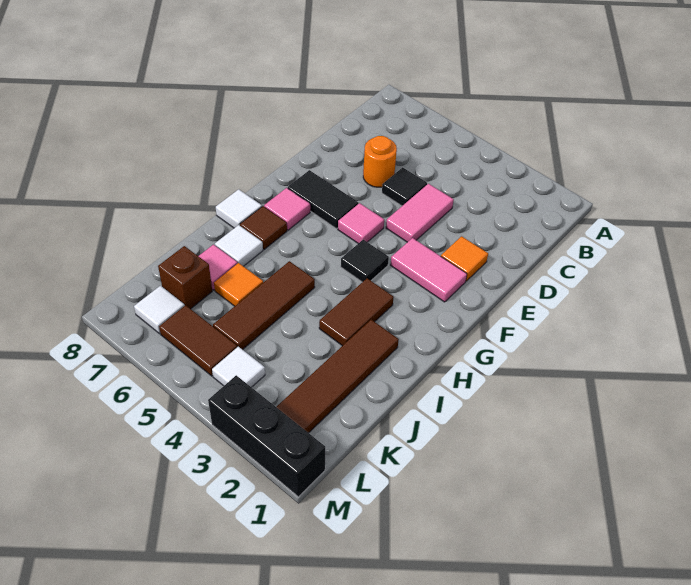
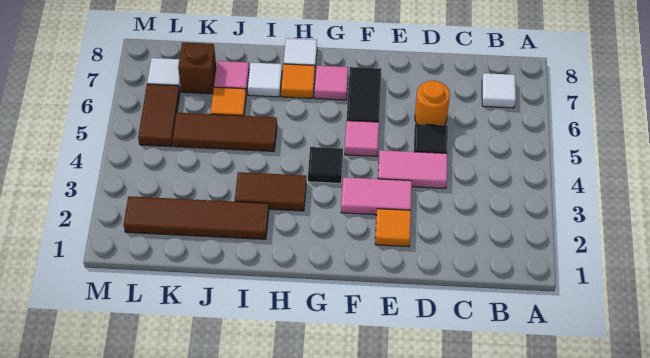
pink tile F2:F3 level 1 -> pink tile E3:F3 level 1
brown tile H7 level 1 -> orange tile H7 level 1
white tile L4 level 1 -> white tile B7 level 1
black brick M1:M3 level 1 -> none

